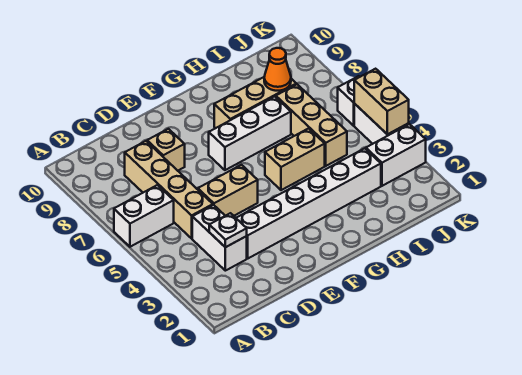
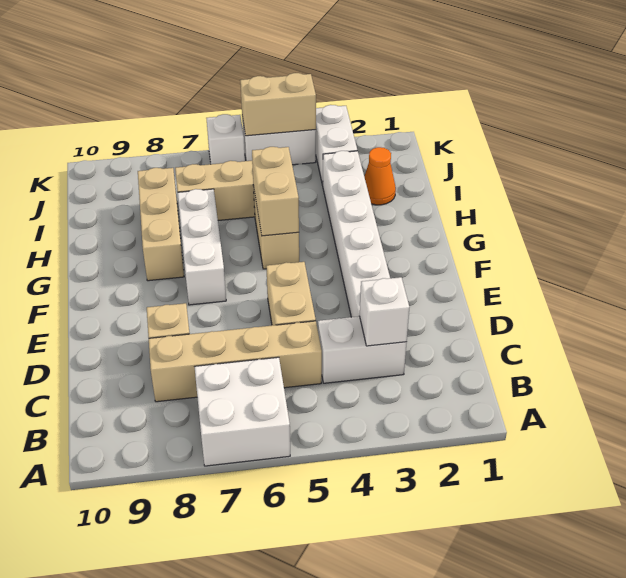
white brick A6:B6 level 1 -> white brick A6:B7 level 1
white plate C3 level 2 -> white brick C3 level 2
none -> tan brick G5:H5 level 2
orange cone I8 level 2 -> orange cone I2 level 1

